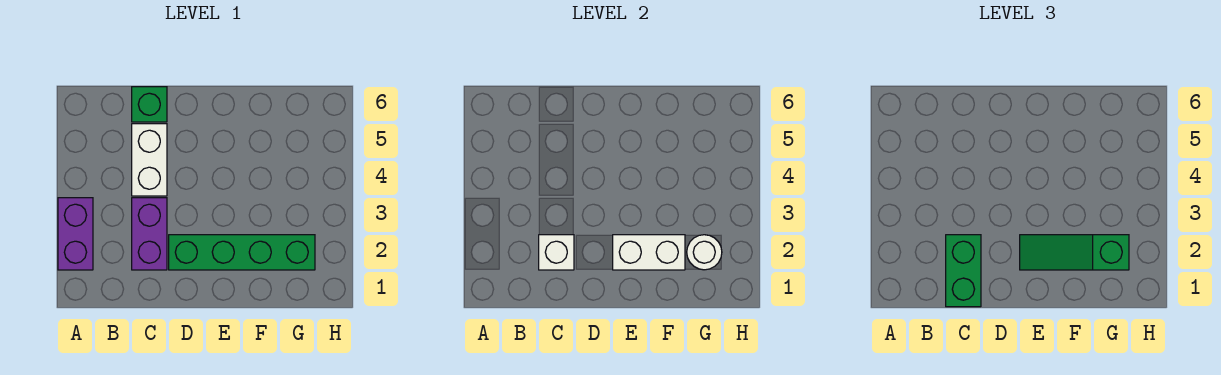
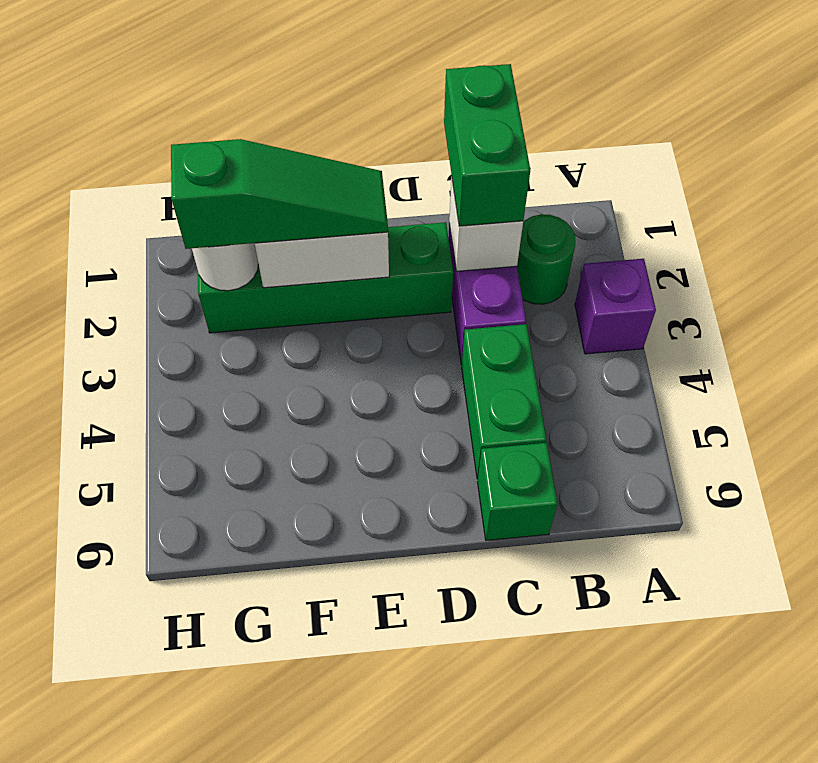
purple brick A2:A3 level 1 -> purple brick A3 level 1
none -> green round brick B2 level 1
white brick C4:C5 level 1 -> green brick C4:C5 level 1

